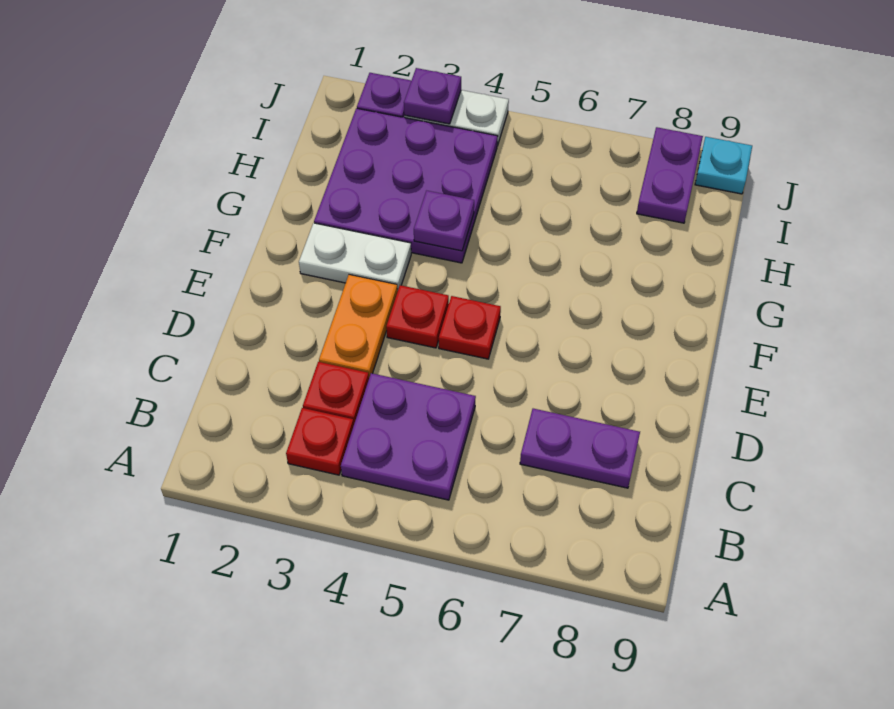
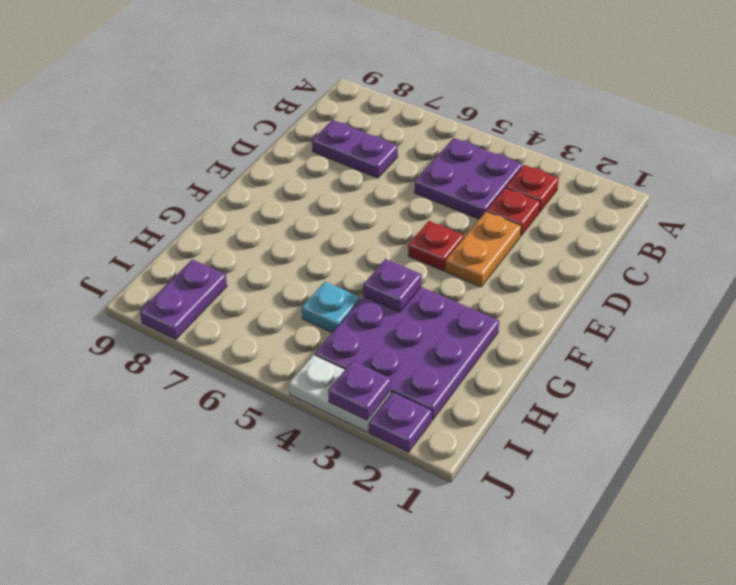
red plate E5 level 1 -> none
white plate F2:F3 level 1 -> none
cyan plate J9 level 1 -> cyan plate H5 level 1

